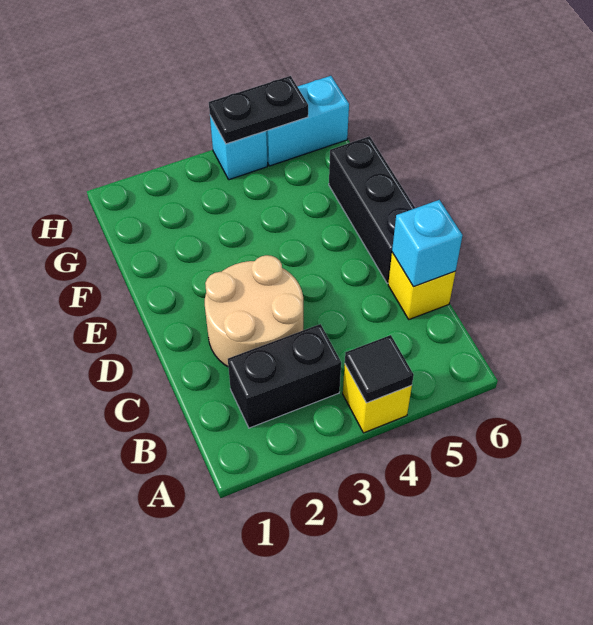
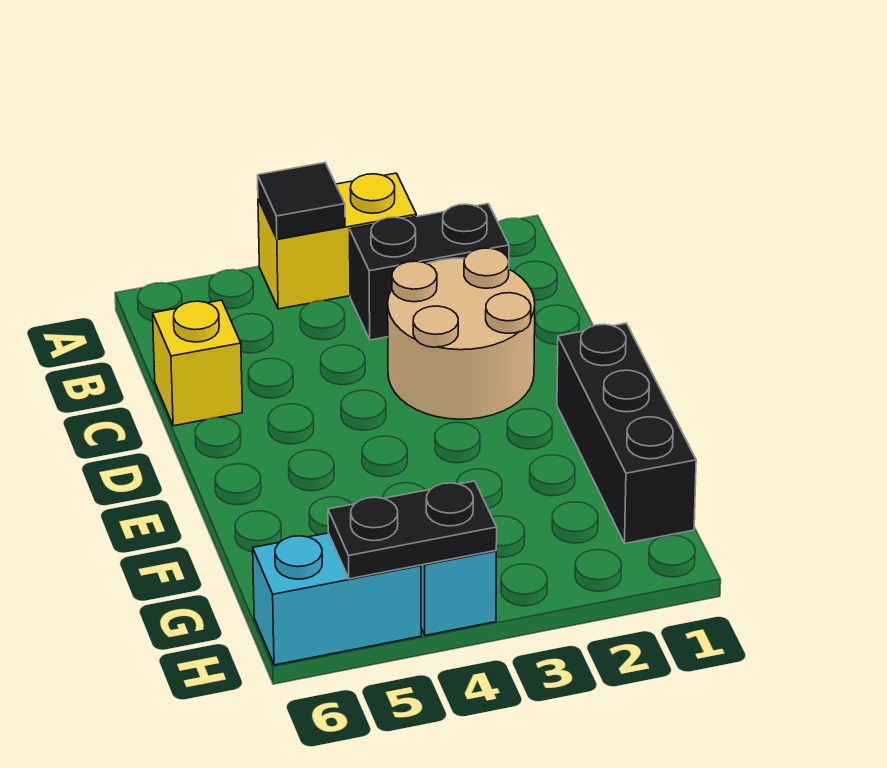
yellow brick A4 level 1 -> yellow brick A3:A4 level 1
cyan brick C6 level 2 -> none
black brick D6:F6 level 1 -> black brick E1:G1 level 1

